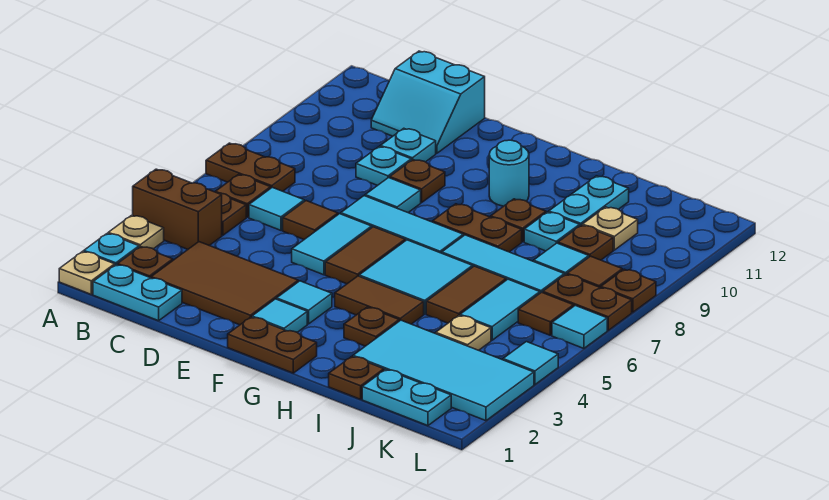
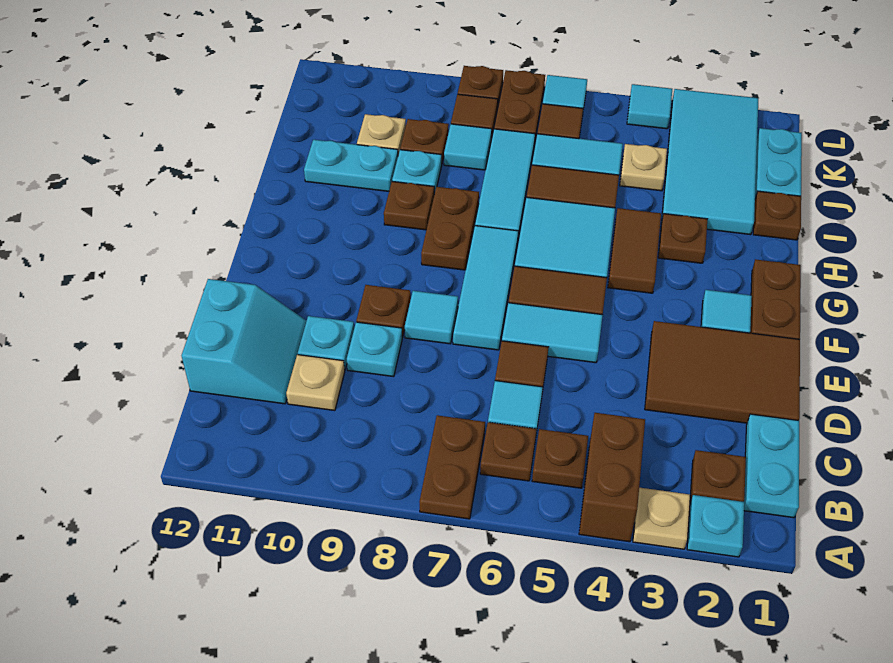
tan plate A1 level 1 -> tan plate C10 level 1
brown tile C2:E3 level 1 -> brown tile D1:E3 level 1
cyan tile F3 level 1 -> none
cyan round brick G10 level 1 -> none

